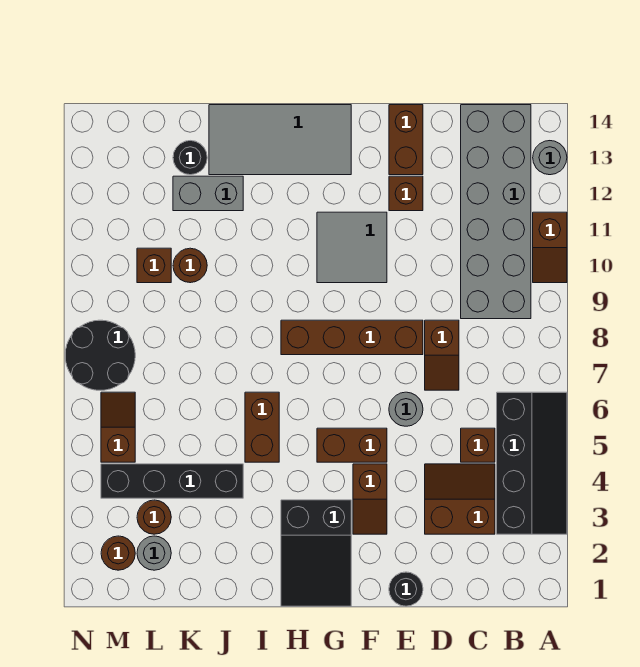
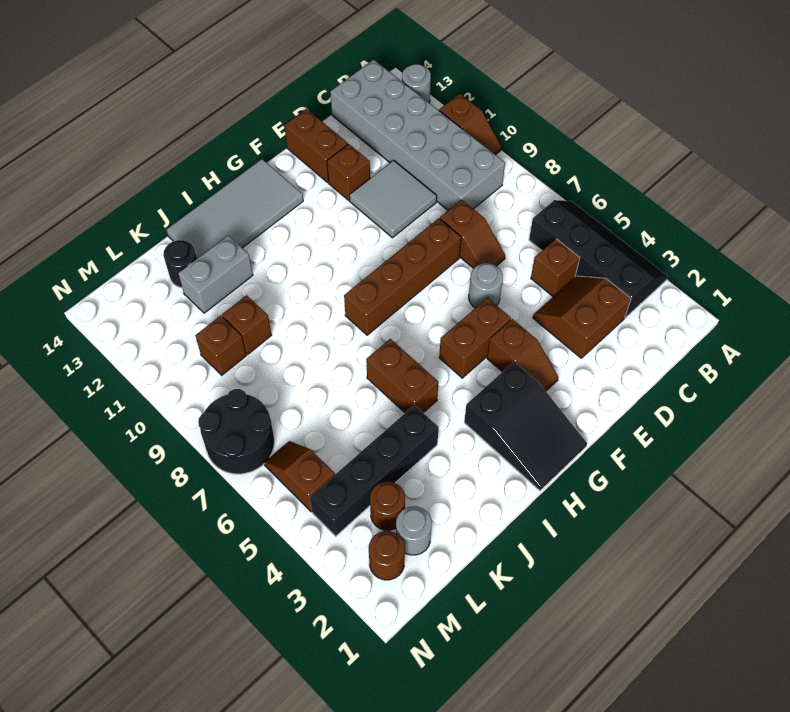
black round brick E1 level 1 -> none
grey tile F10:G11 level 1 -> grey tile D10:E11 level 1
brown round brick K10 level 1 -> brown brick K10 level 1

